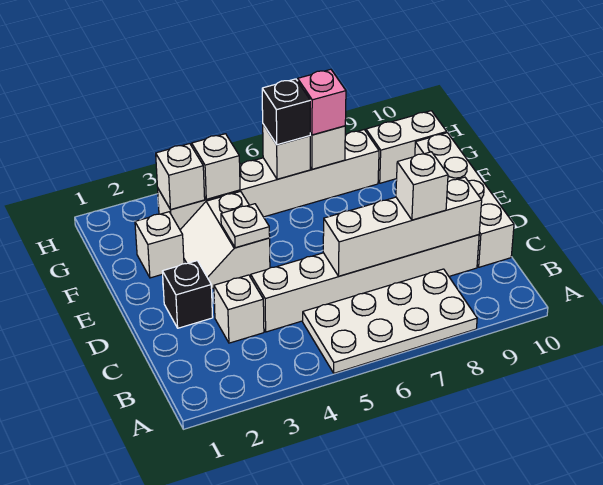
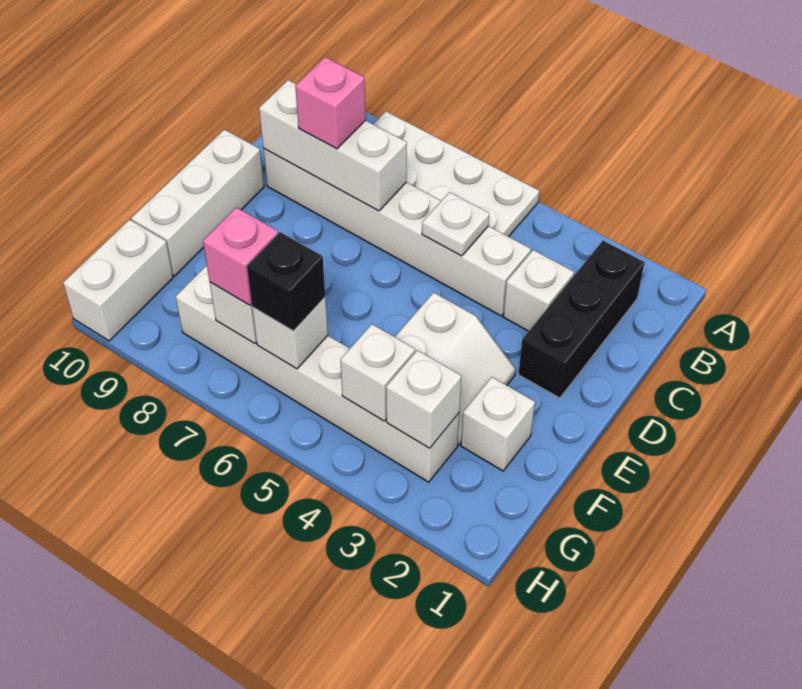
white brick C6:C9 level 2 -> white brick C7:C9 level 2
white brick C8 level 3 -> pink brick C8 level 3
white brick C10:F10 level 1 -> white brick D10:F10 level 1
black brick D2 level 1 -> black brick B2:D2 level 1
white plate E4 level 2 -> white plate C5 level 2
white brick G9:G10 level 1 -> white brick G10:H10 level 1

